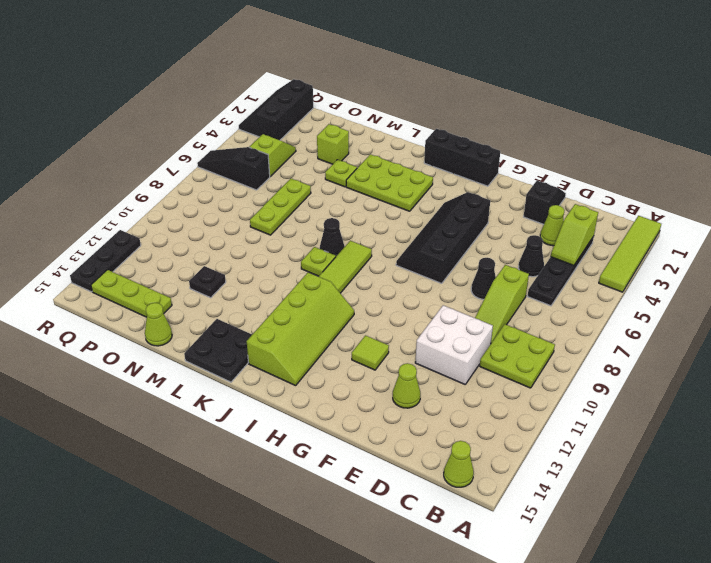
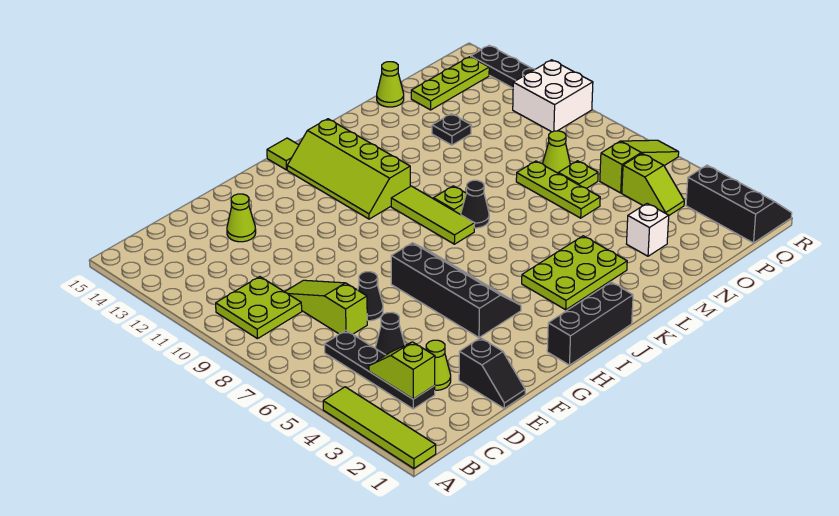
lime cone B15 level 1 -> lime cone O8 level 1
white brick D10:E11 level 1 -> white brick Q10:R11 level 1
lime tile G12 level 1 -> lime tile I15 level 1
black plate K14:L15 level 1 -> none
lime plate M4 level 1 -> lime plate O7 level 1
lime brick N3 level 1 -> white brick N3 level 1
black slope P6:R6 level 1 top P -> lime slope P6:R6 level 1 top P

